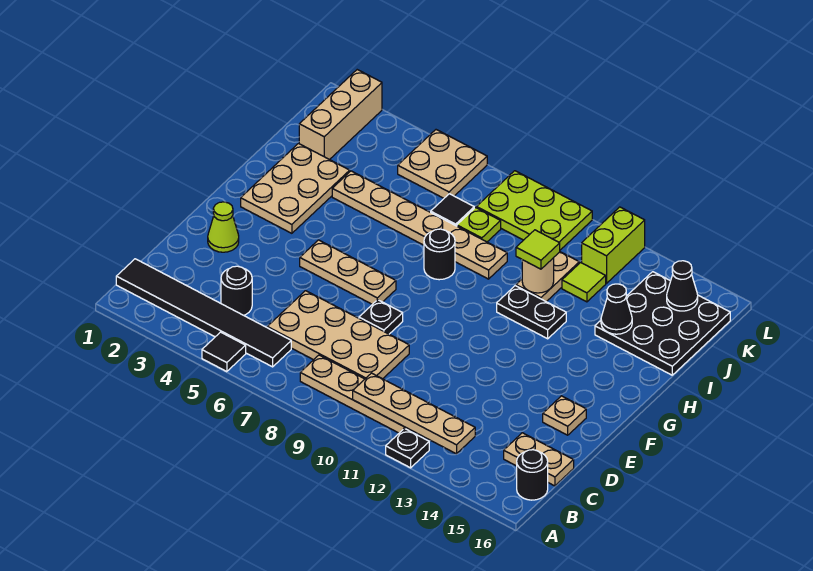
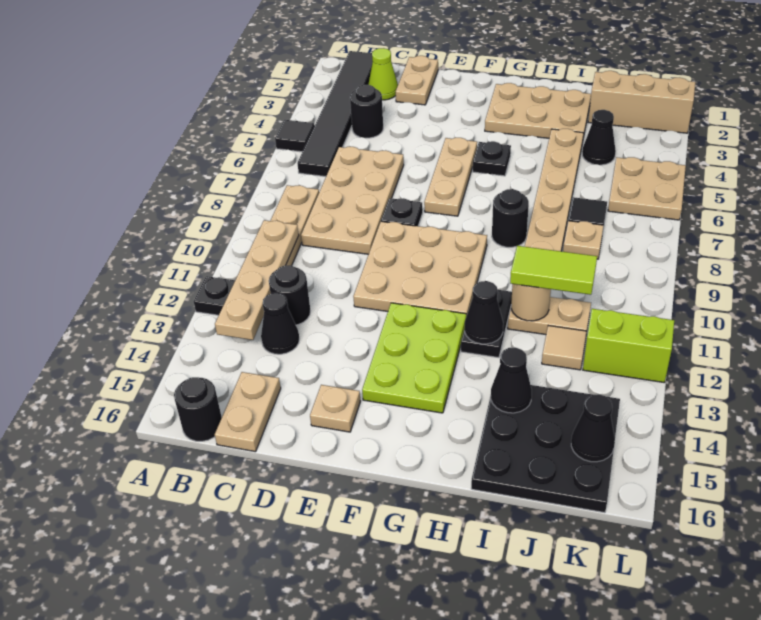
none -> black round brick C12 level 1
none -> black cone C13 level 1
none -> tan plate D1:D2 level 1
lime cone E2 level 1 -> lime cone C2 level 1
none -> tan plate E9:G11 level 1
none -> black plate G5 level 1
none -> black cone H12 level 2
lime tile I11 level 3 -> lime tile I11:J11 level 3
none -> black cone J4 level 1
lime plate J8 level 1 -> tan plate J8 level 1
lime tile J12 level 1 -> tan tile J12 level 1
lime plate K8:L10 level 1 -> lime plate F12:G14 level 1

